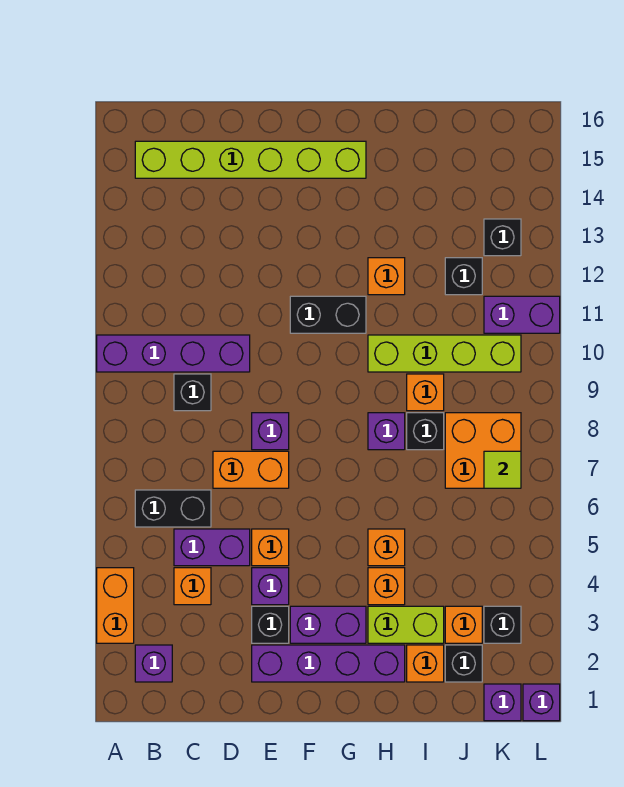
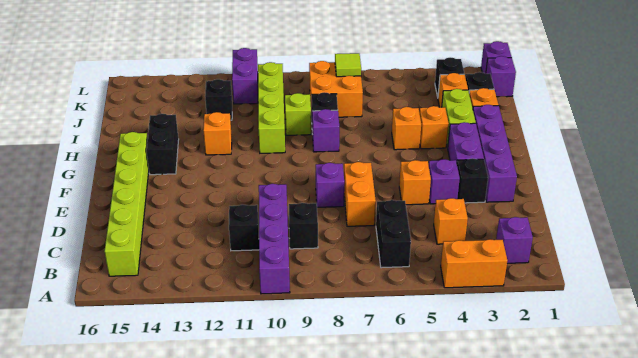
purple brick C5:D5 level 1 -> none
black brick F11:G11 level 1 -> black brick G14:H14 level 1
orange brick I9 level 1 -> lime brick I9 level 1
black brick K13 level 1 -> black brick C11 level 1

